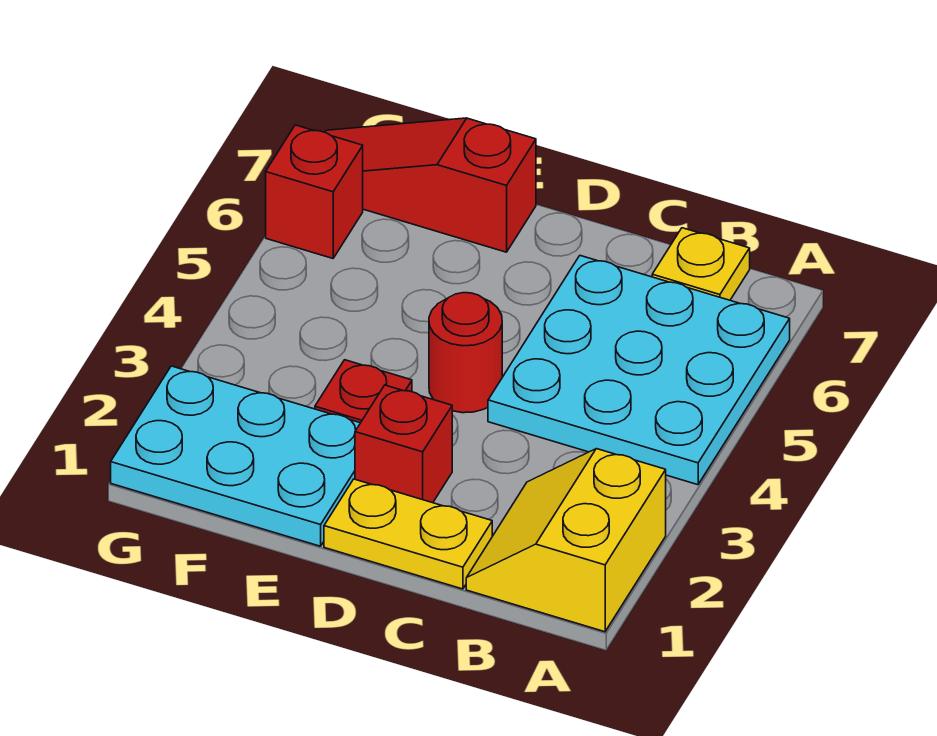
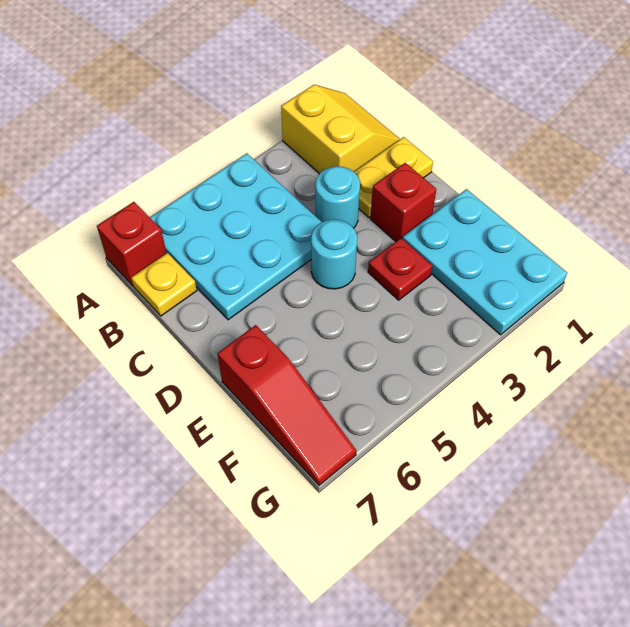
yellow slope A1:B2 level 1 top A -> yellow slope A1:B2 level 1 top 2
yellow plate C1:D1 level 1 -> yellow plate C1:C2 level 1
none -> cyan round brick C3 level 1
red round brick D4 level 1 -> cyan round brick D4 level 1
red brick G6 level 1 -> red brick A7 level 1

